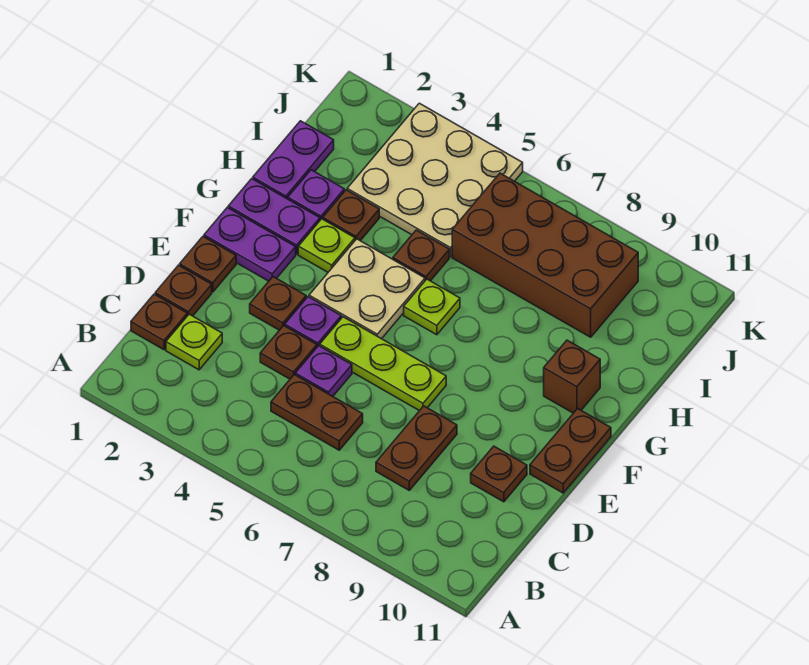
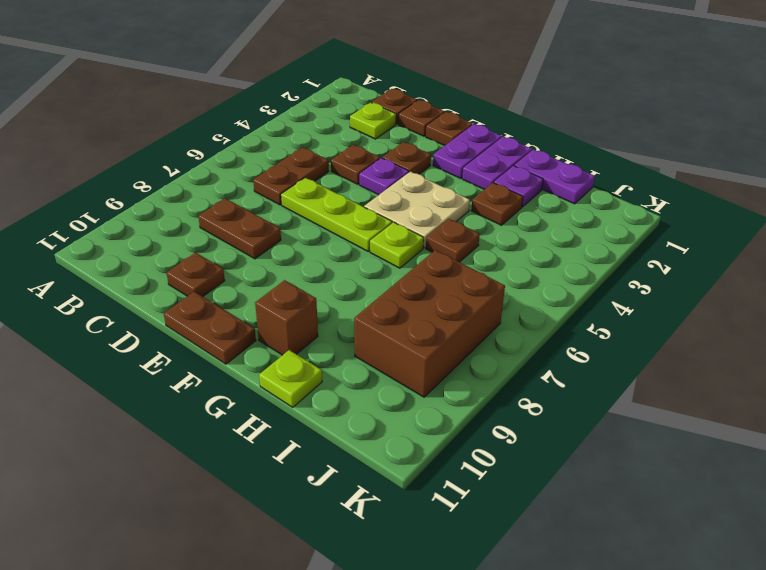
purple plate D5 level 1 -> none
lime plate E5:E7 level 1 -> lime plate D6:F6 level 1
lime plate G3 level 1 -> lime plate H11 level 1
tan plate I3:K5 level 1 -> none
brown brick I6:J9 level 1 -> brown brick I7:J9 level 1

